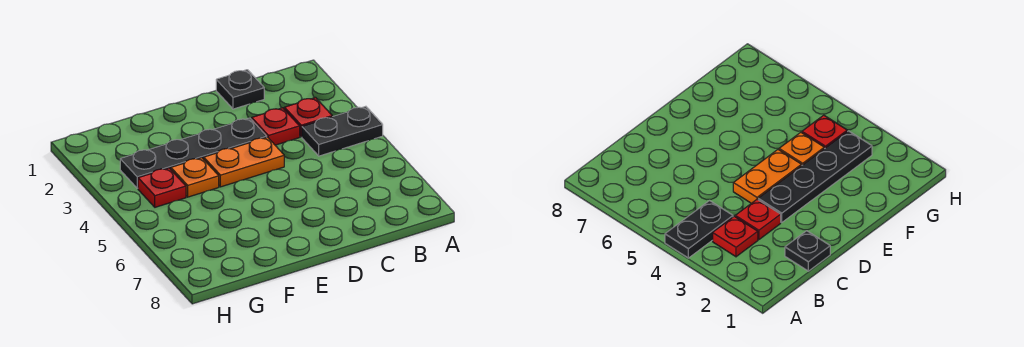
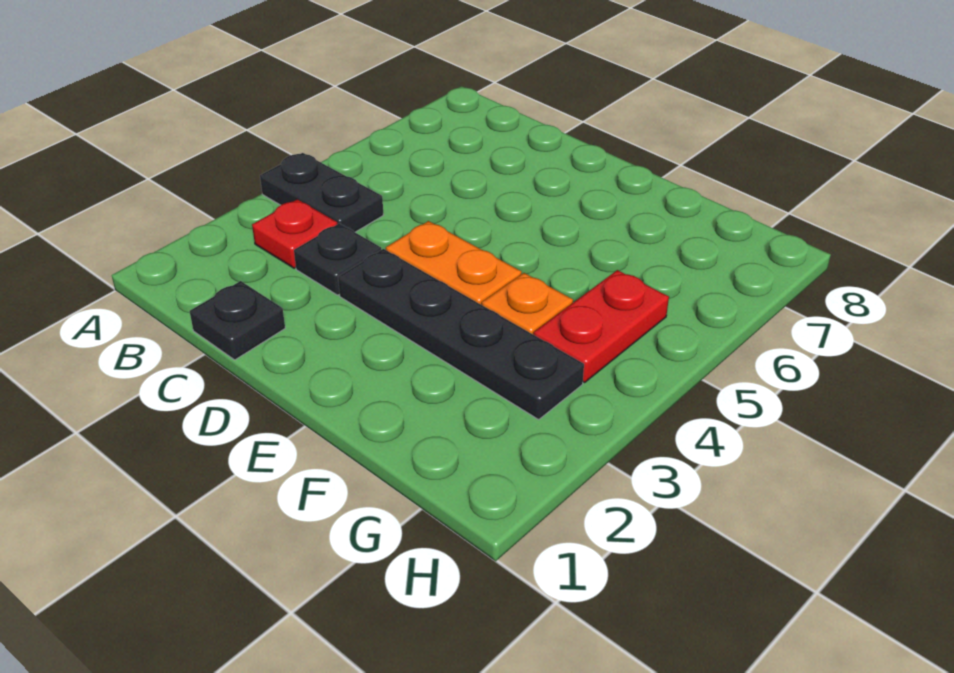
red plate C3 level 1 -> black plate C3 level 1
red plate G4 level 1 -> red plate G4:G5 level 1

